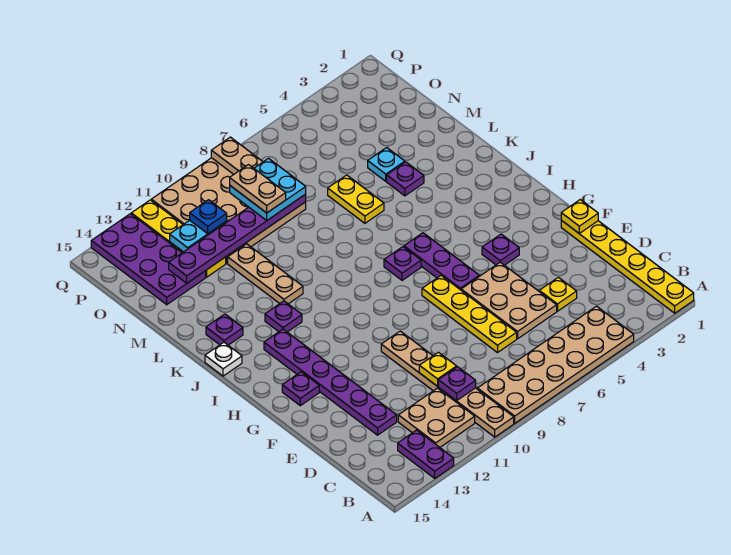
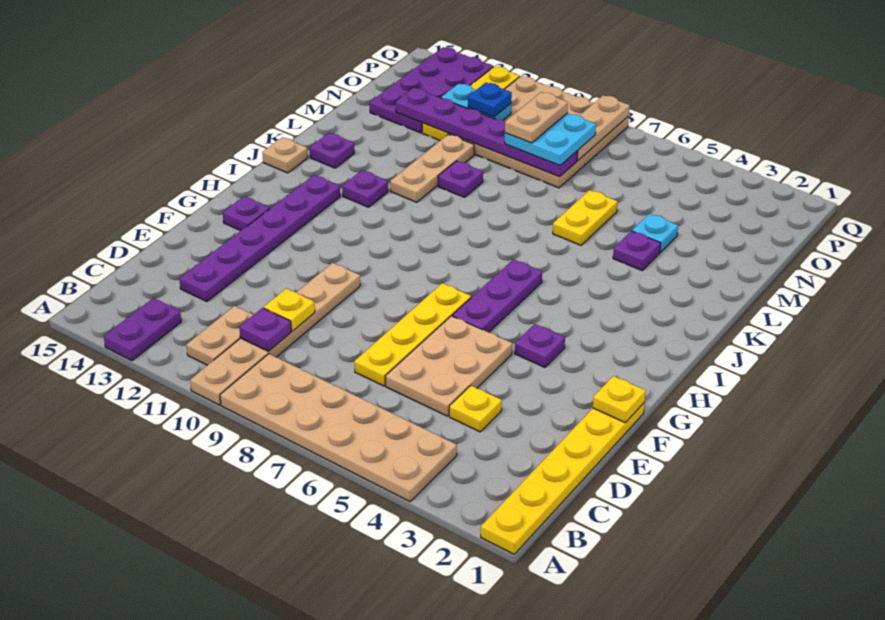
tan plate B11:C12 level 1 -> tan plate B11:C11 level 1
purple plate I7 level 1 -> purple plate L10 level 1
white plate J15 level 1 -> tan plate J15 level 1

